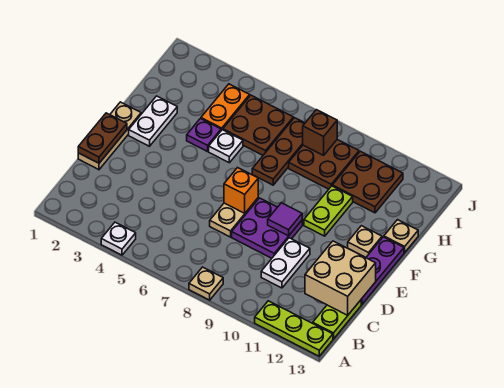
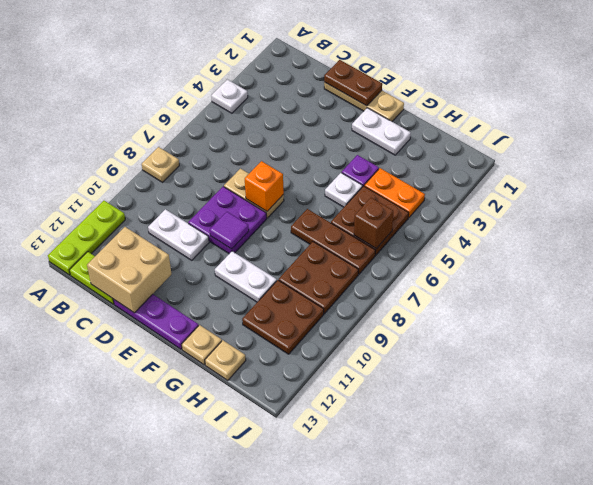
lime plate F10:G10 level 1 -> white plate F10:G10 level 1
tan plate F12 level 1 -> tan plate H13 level 1
brown brick I8 level 2 -> brown brick I6 level 2

